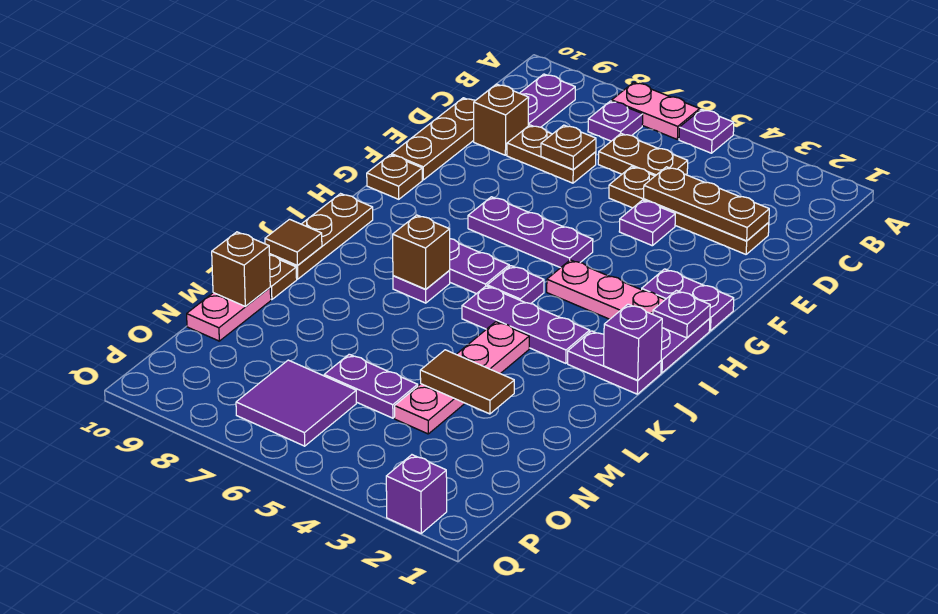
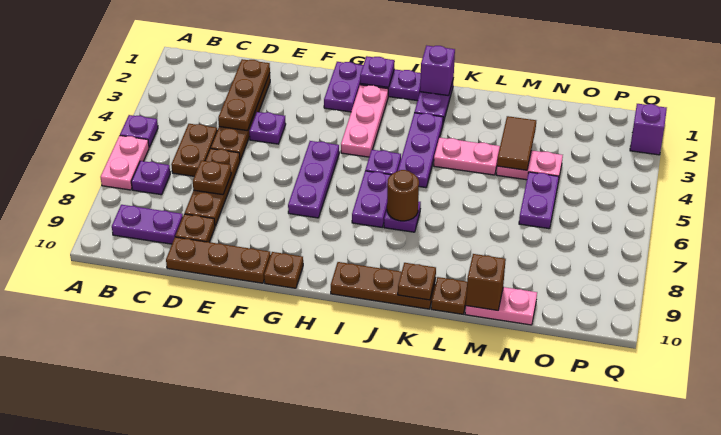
brown plate D7:D8 level 1 -> brown plate D6:D8 level 1
brown brick D9 level 1 -> brown plate D9 level 1
brown brick J7 level 2 -> brown round brick J7 level 2
brown tile K10 level 2 -> brown plate K10 level 2
purple tile O6:P7 level 1 -> none

